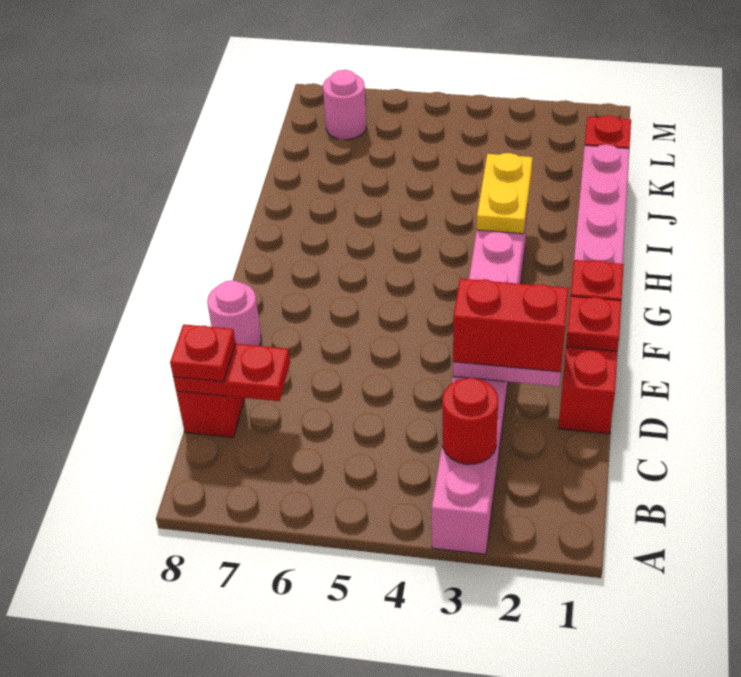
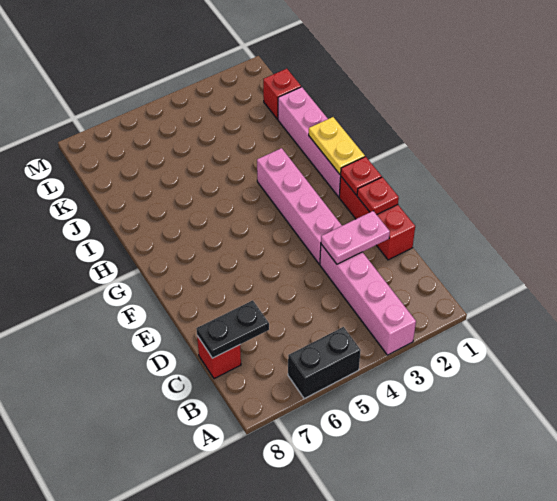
none -> black brick A5:A6 level 1
red round brick B3 level 2 -> none
red plate C7:C8 level 2 -> black plate C7:C8 level 2
red plate C8 level 3 -> none
red brick D2:D3 level 3 -> none
pink round brick E8 level 1 -> none
yellow plate H3:I3 level 2 -> yellow plate G1:H1 level 2
pink round brick L7 level 1 -> none

